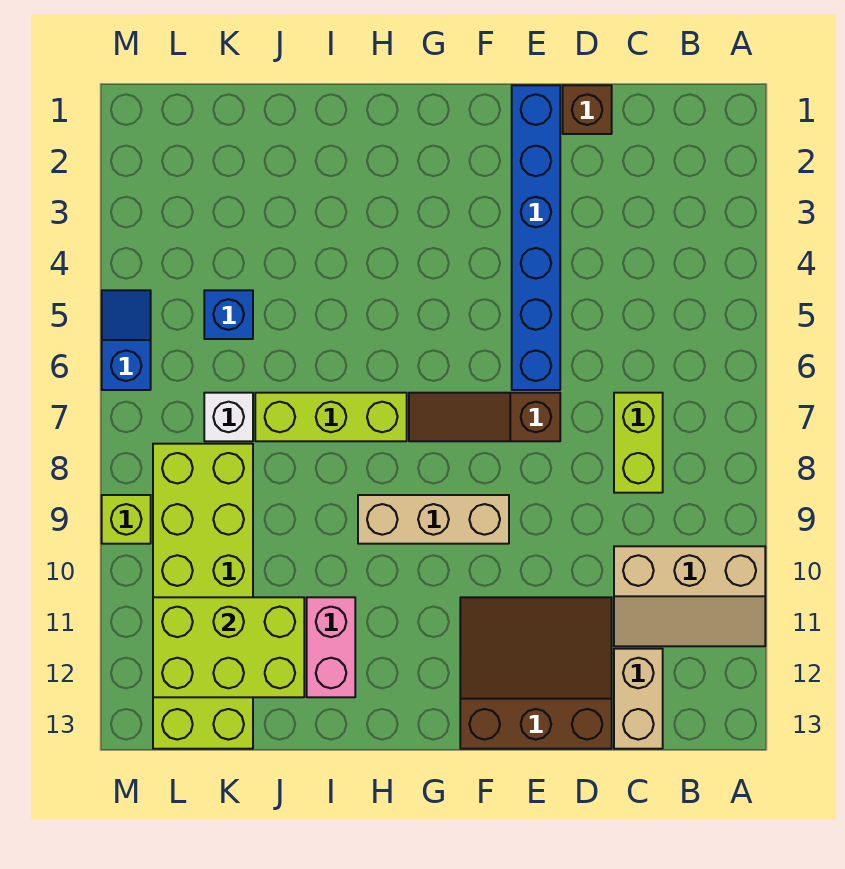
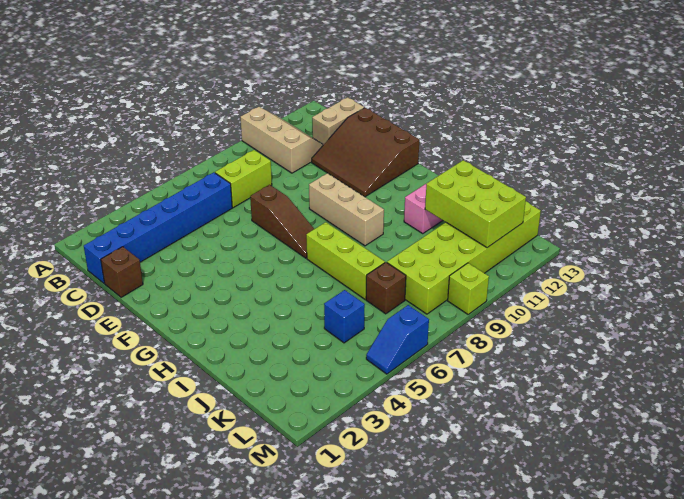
blue brick E1:E6 level 1 -> blue brick C1:C6 level 1
white brick K7 level 1 -> brown brick K7 level 1

